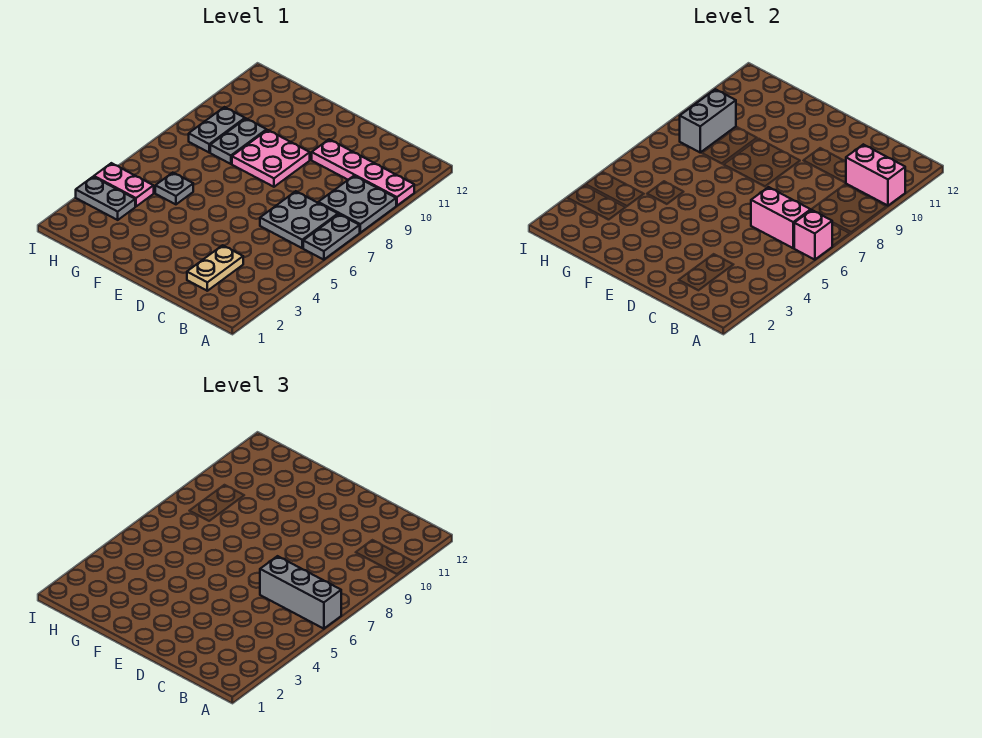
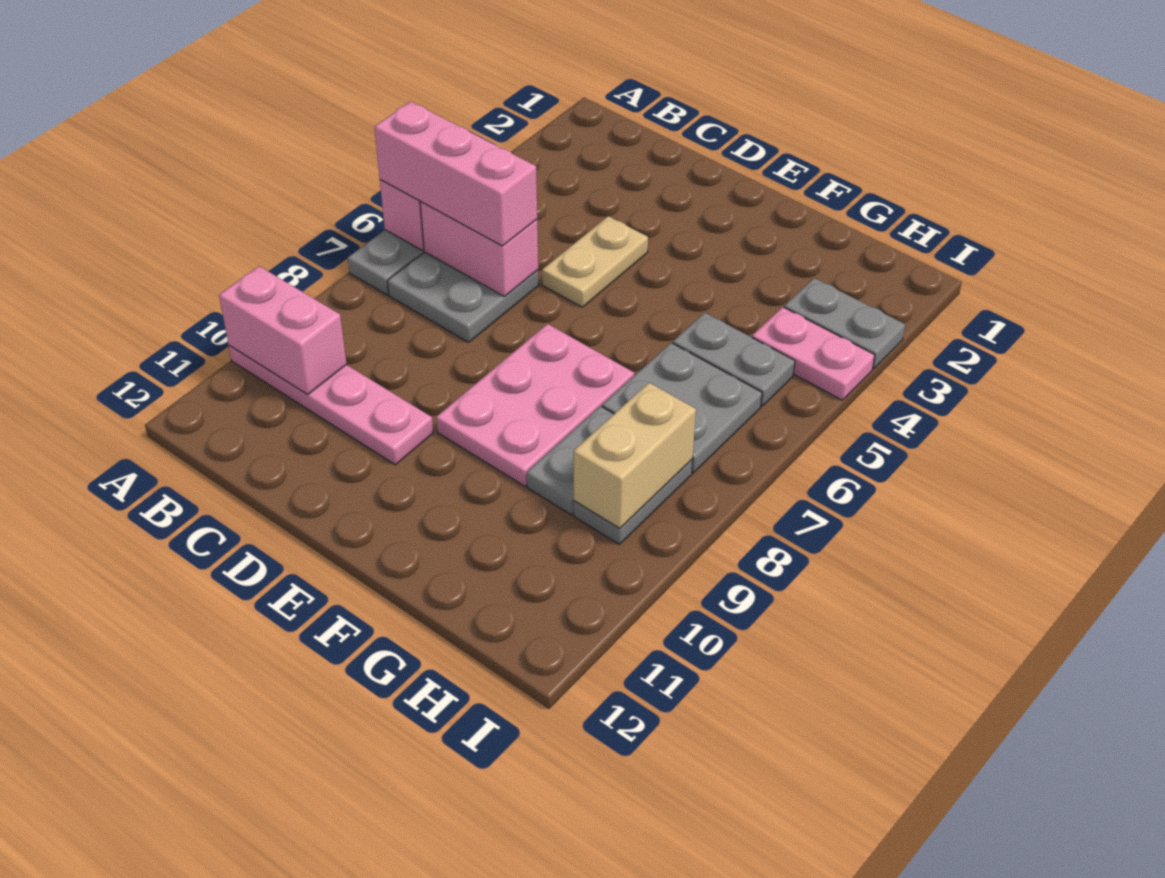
grey brick A6:C6 level 3 -> pink brick A6:C6 level 3
grey plate A8:B9 level 1 -> grey plate G6:H7 level 1
tan plate C2:C3 level 1 -> tan plate D4:D5 level 1
pink plate E8:F9 level 1 -> pink plate E7:F9 level 1
grey plate G5 level 1 -> grey plate G5:H5 level 1
grey brick H8:H9 level 2 -> tan brick H8:H9 level 2

